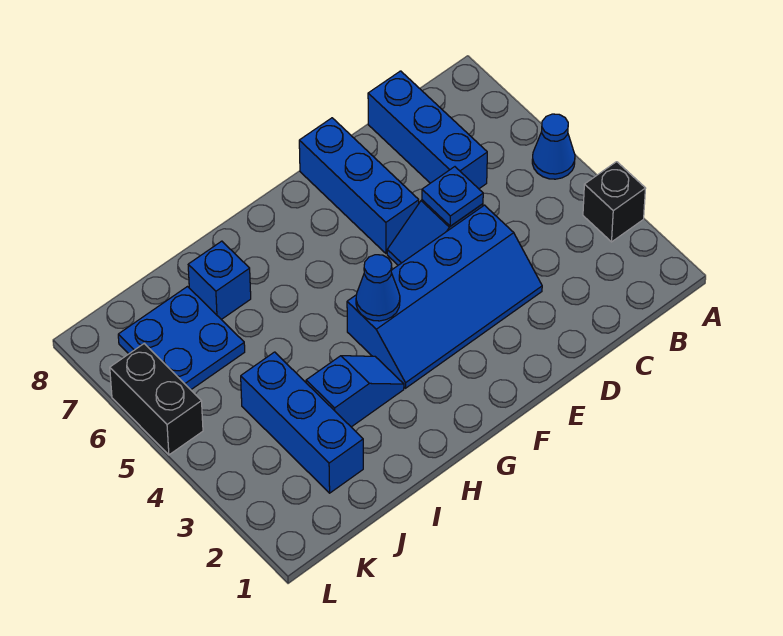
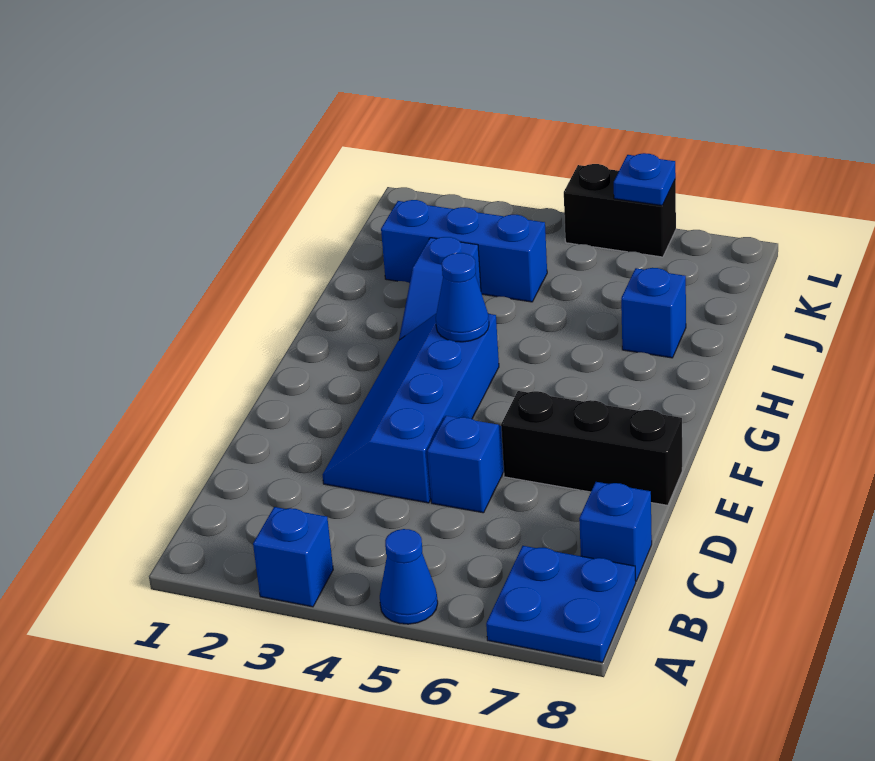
black brick A3 level 1 -> blue brick A3 level 1
blue brick C6:C8 level 1 -> blue brick C8 level 1
blue plate D5 level 2 -> blue plate L6 level 2
blue brick E6:E8 level 1 -> black brick E6:E8 level 1
blue plate J6:K7 level 1 -> blue plate A7:B8 level 1

